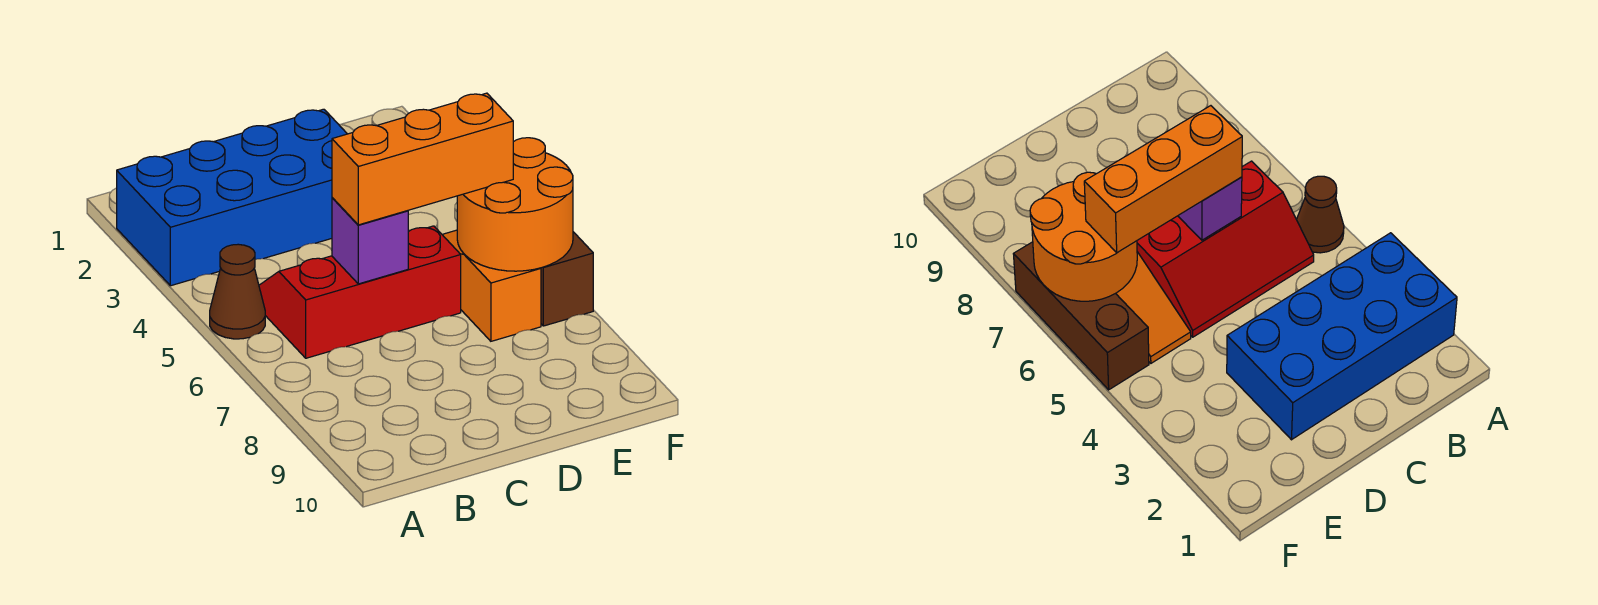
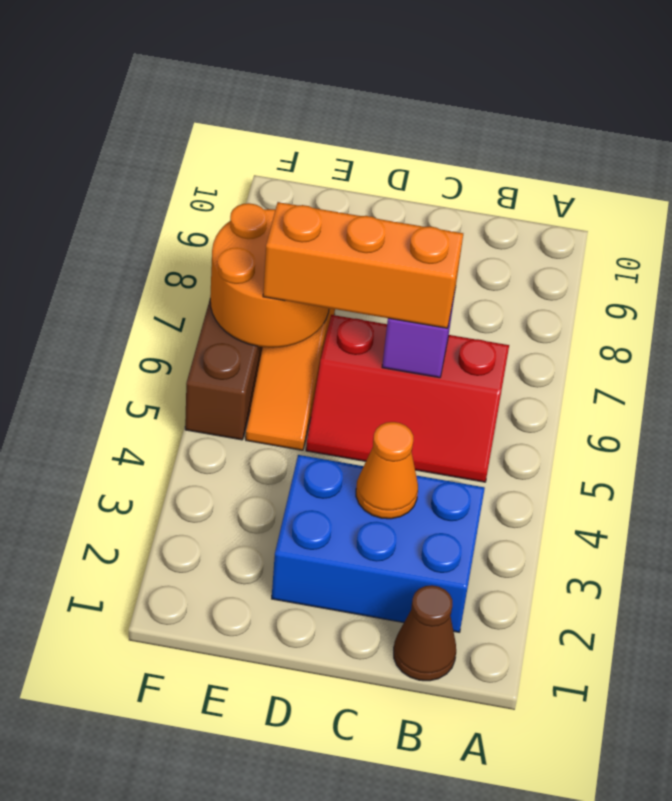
blue brick A2:D3 level 1 -> blue brick B2:D3 level 1
brown cone A5 level 1 -> brown cone B1 level 1
none -> orange cone C3 level 2

